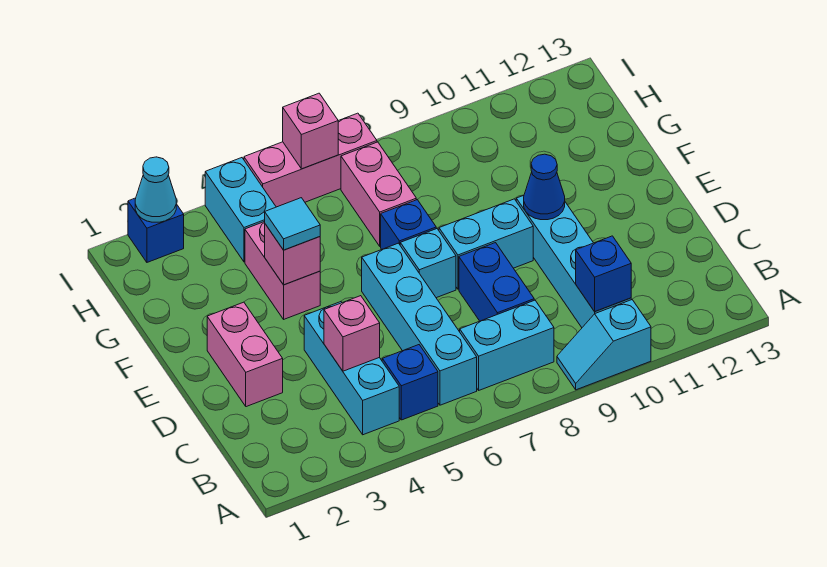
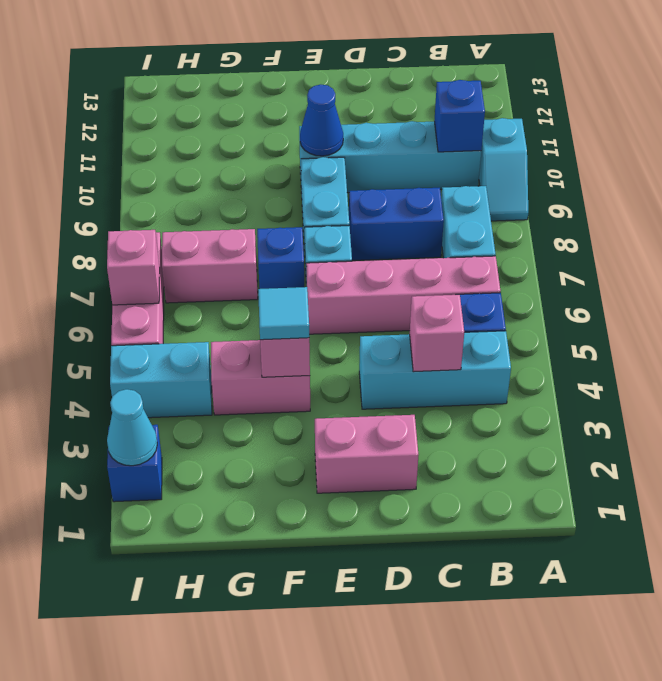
cyan brick B6:E6 level 1 -> pink brick B6:E6 level 1

